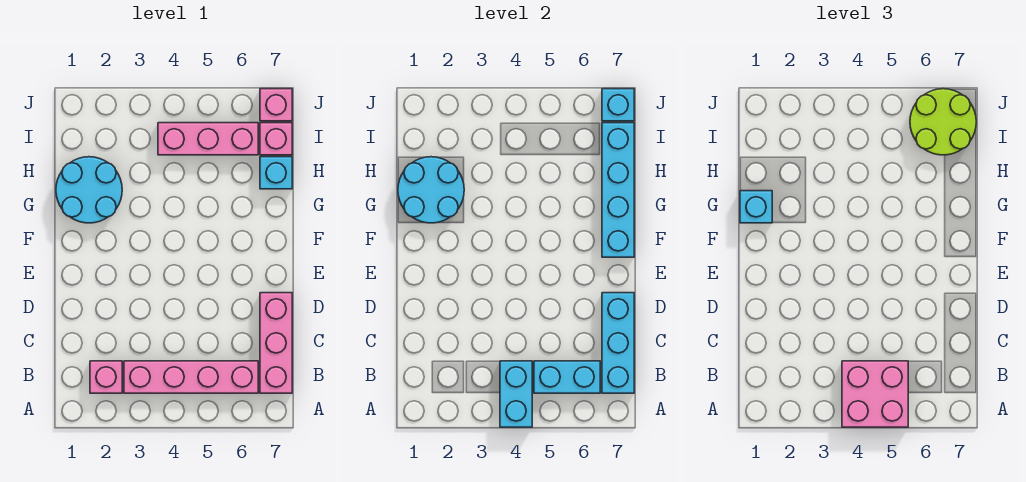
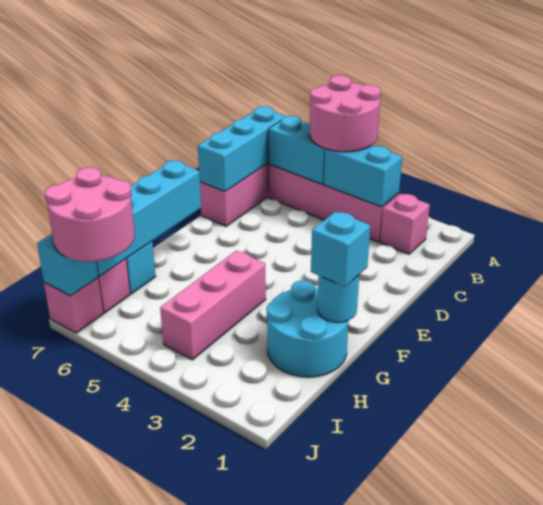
cyan brick A4:B4 level 2 -> cyan brick B3:B4 level 2
pink brick A4:B5 level 3 -> pink round brick A4:B5 level 3
cyan round brick G1:H2 level 2 -> cyan round brick G1 level 2
pink brick I4:I6 level 1 -> pink brick G4:I4 level 1
lime round brick I6:J7 level 3 -> pink round brick I6:J7 level 3

